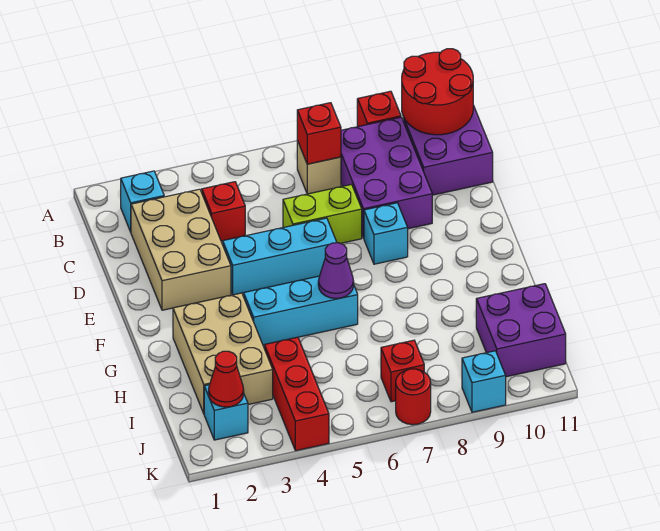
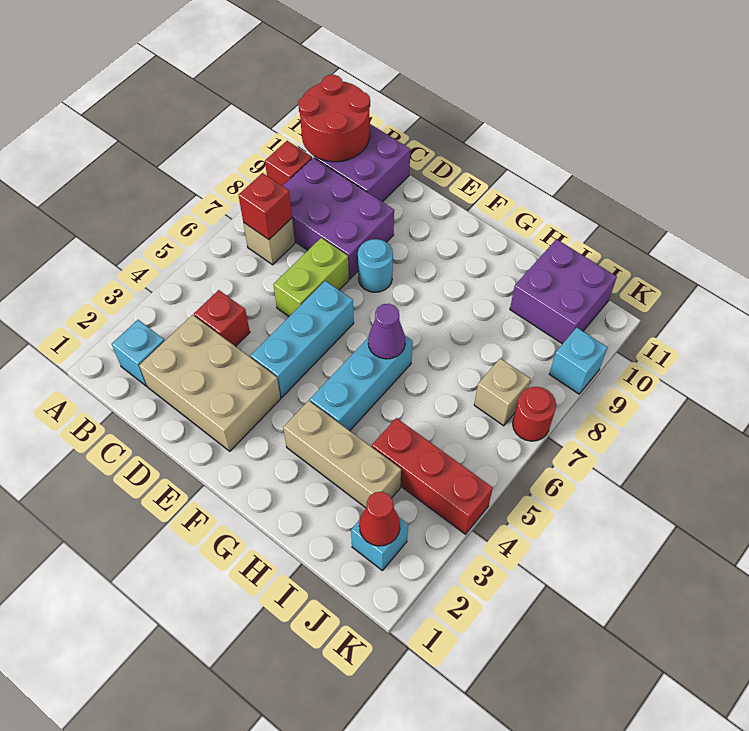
cyan brick E8 level 1 -> cyan round brick E8 level 1
tan brick G2:I3 level 1 -> tan brick G3:I3 level 1
red brick J7 level 1 -> tan brick J7 level 1

